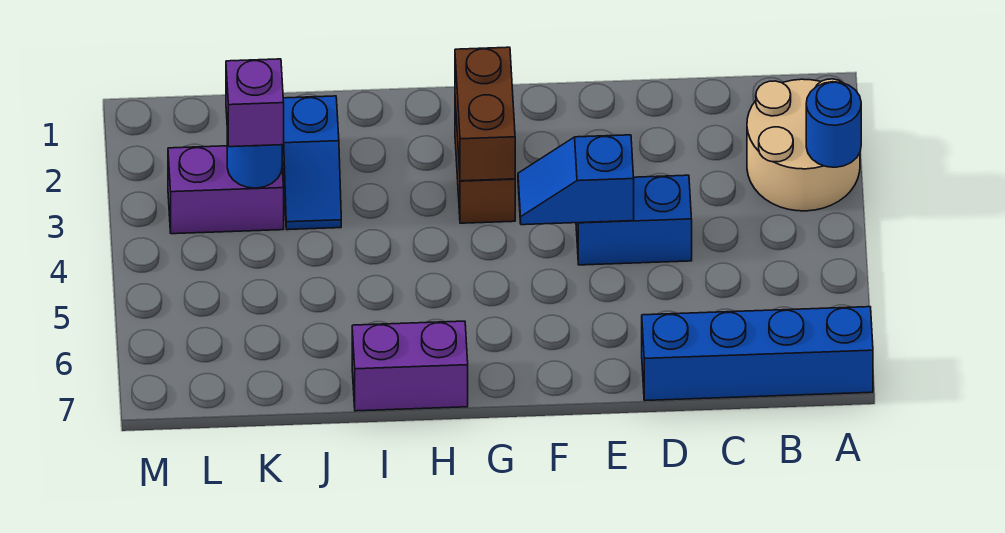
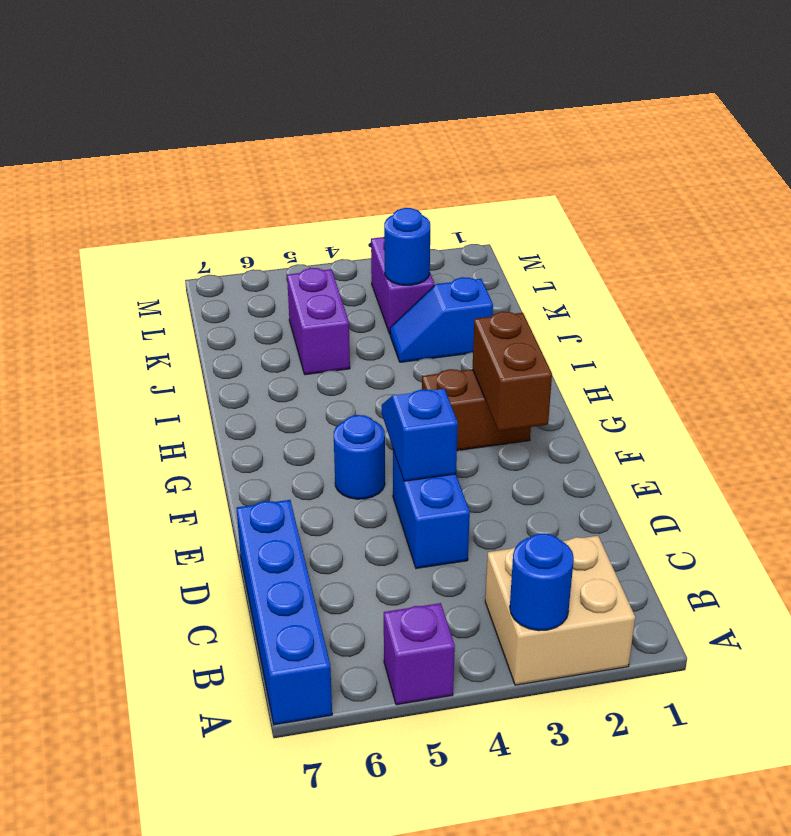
tan round brick A2:B3 level 1 -> tan brick A2:B3 level 1
none -> blue round brick F5 level 1
brown brick G2:G3 level 2 -> brown brick F2:G2 level 2
purple brick H7:I7 level 1 -> purple brick J5:K5 level 1
purple brick K3 level 3 -> purple brick A5 level 1

